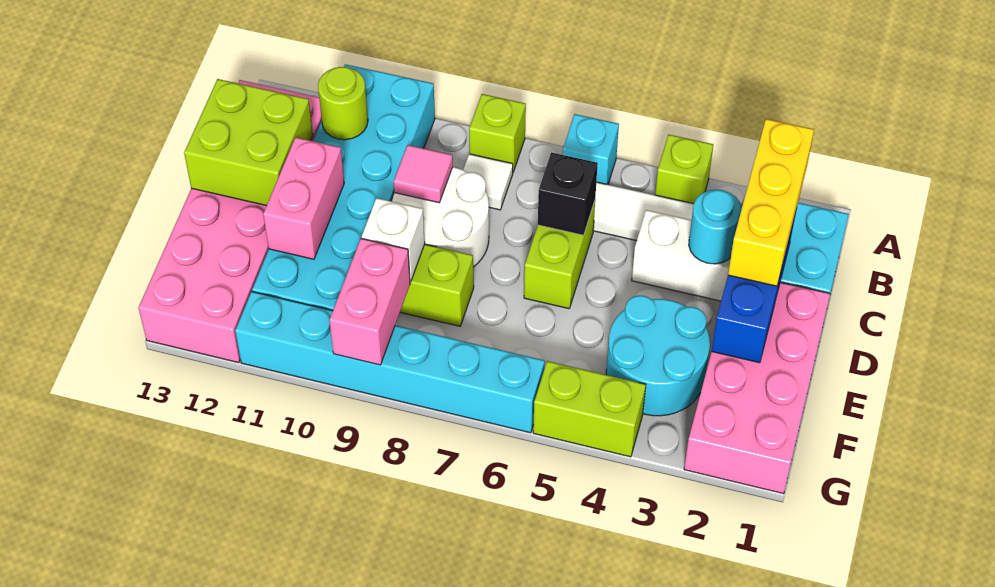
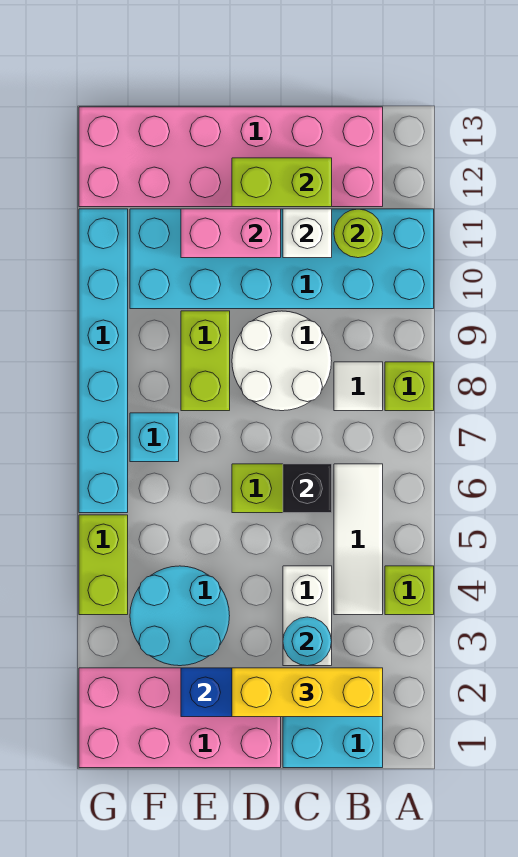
cyan brick A6 level 1 -> cyan brick F7 level 1
pink tile C9 level 2 -> none
lime brick C12:D13 level 2 -> lime brick C12:D12 level 2
white brick E9 level 2 -> white brick C11 level 2
pink brick F9:G9 level 2 -> none

